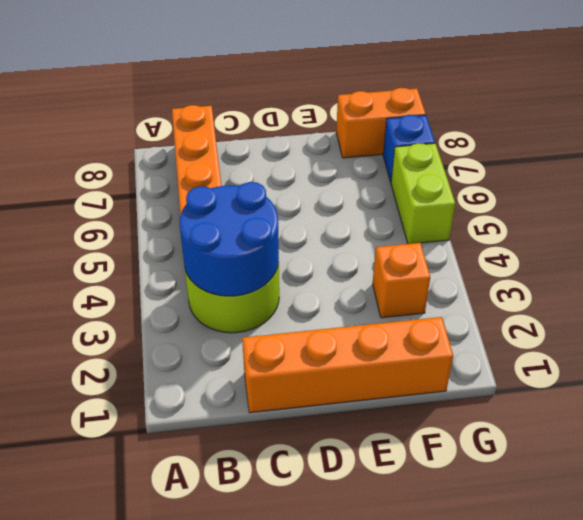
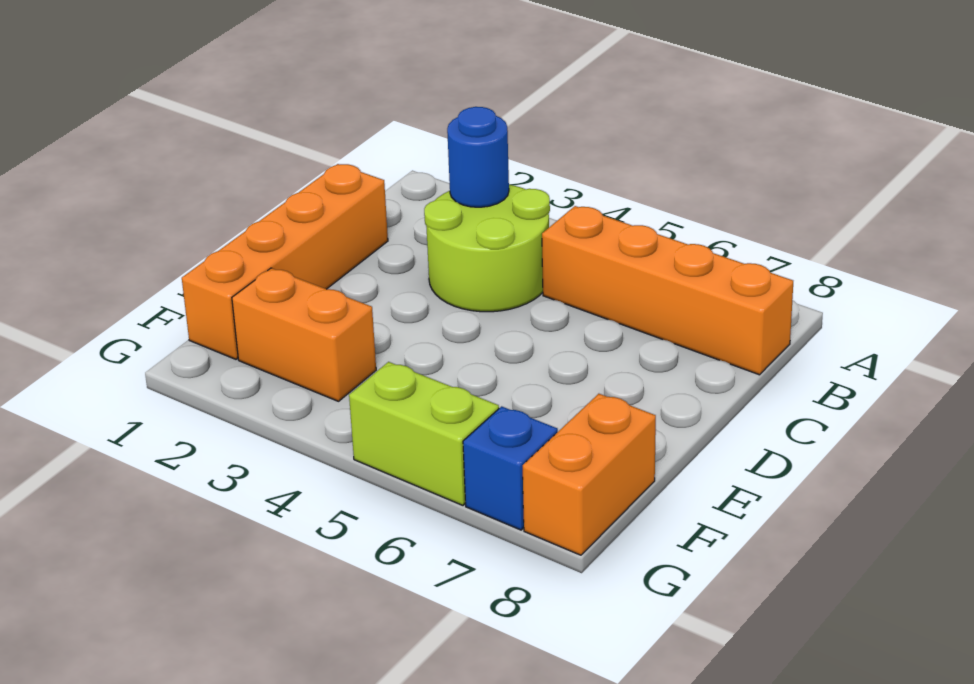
blue round brick B3:C4 level 2 -> blue round brick B3 level 2
orange brick F3 level 1 -> orange brick F2:F3 level 1

